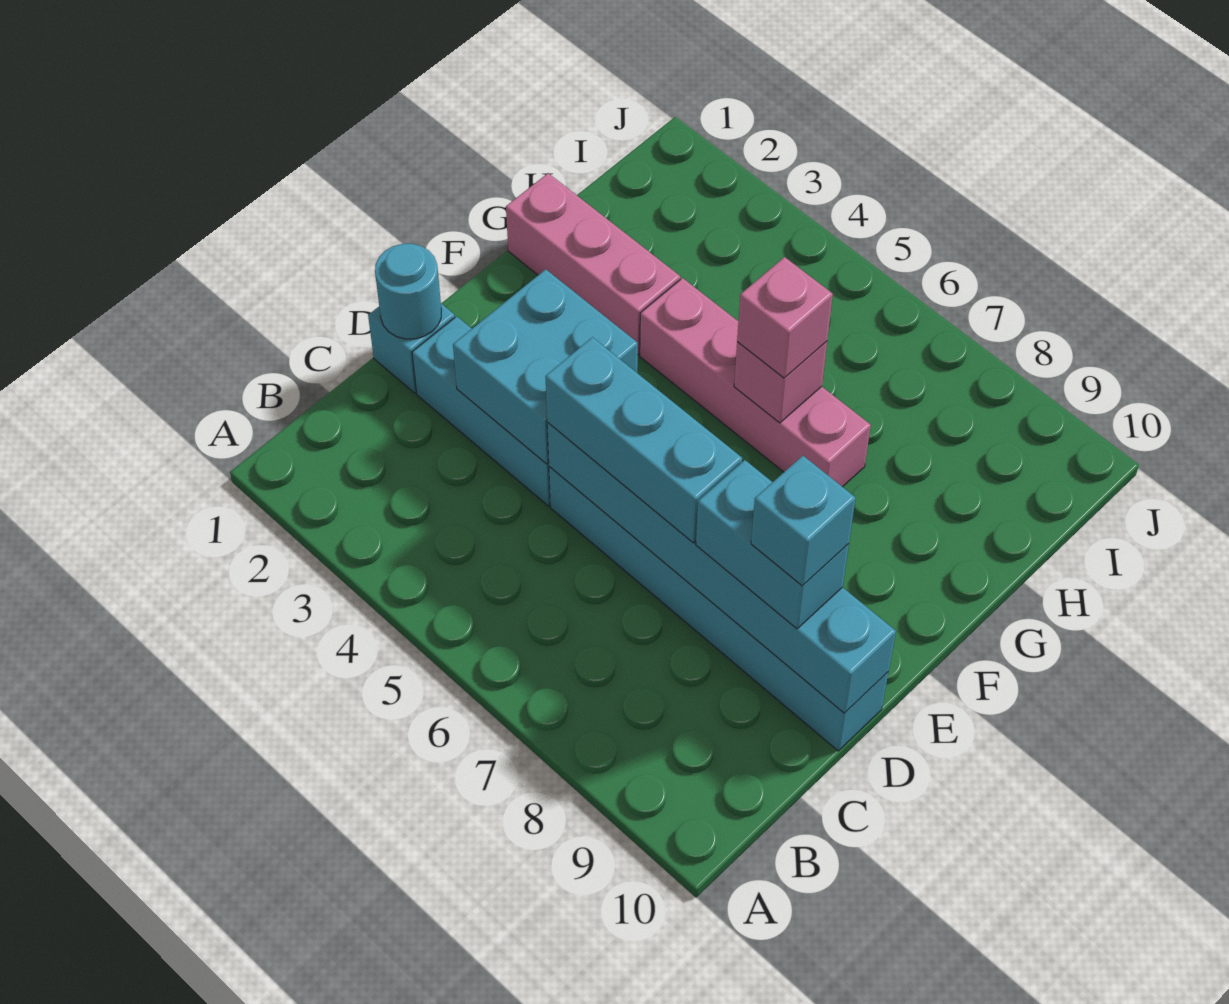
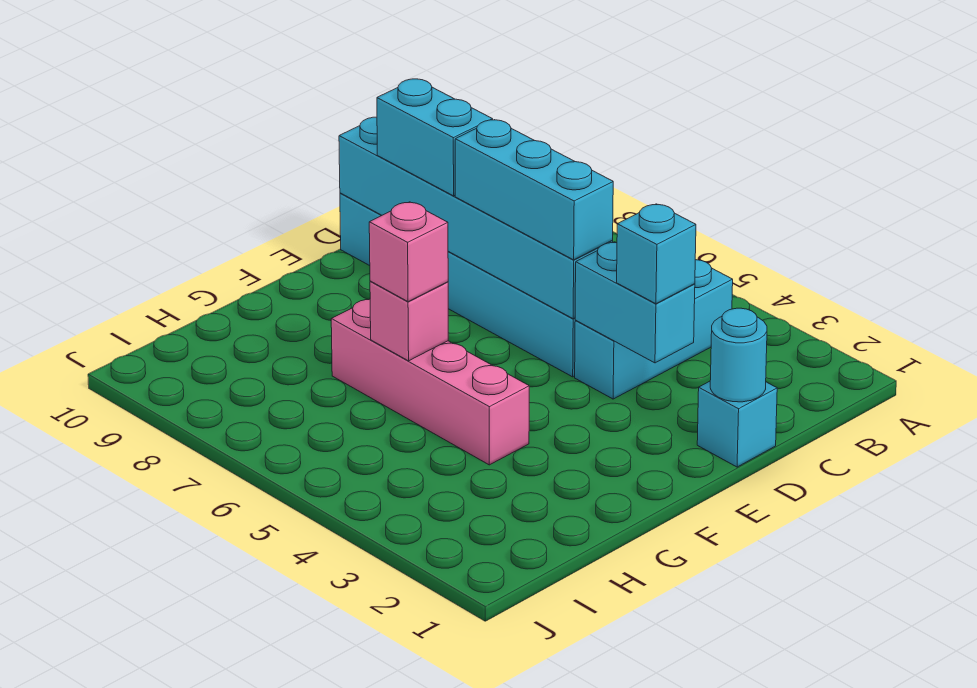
cyan brick D2:D4 level 1 -> cyan brick B4:D4 level 1
cyan brick D3:E4 level 2 -> cyan brick D3:D4 level 2
cyan brick D9 level 4 -> cyan brick D3 level 3
pink brick G1:G3 level 1 -> none

